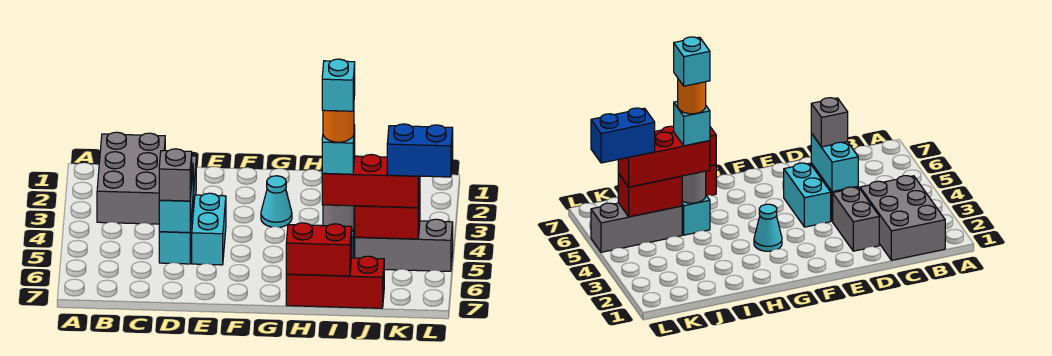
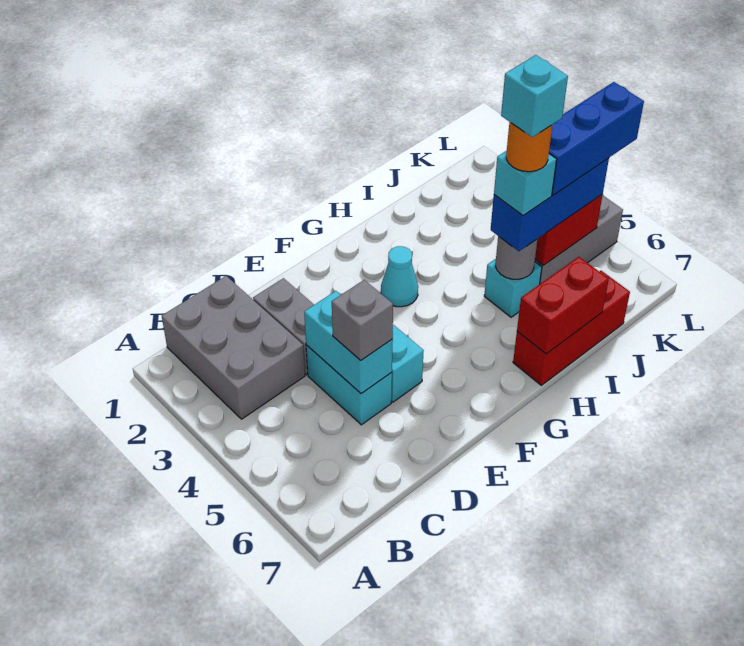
red brick I5:K5 level 3 -> blue brick I5:K5 level 3
blue brick K5:L5 level 4 -> blue brick J5:L5 level 4

